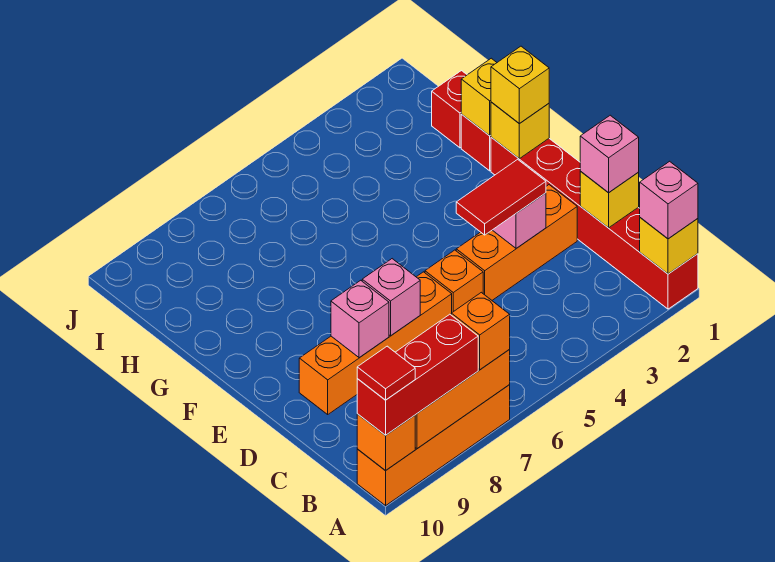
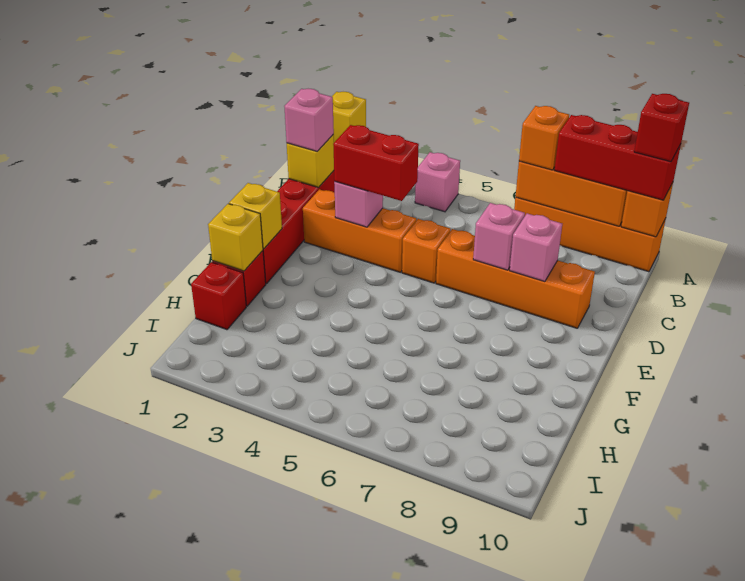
pink brick A1 level 3 -> pink brick A4 level 1
red tile A10 level 4 -> red brick A10 level 4
red tile D3:D4 level 3 -> red brick D3:D4 level 3
yellow brick F1 level 3 -> none

